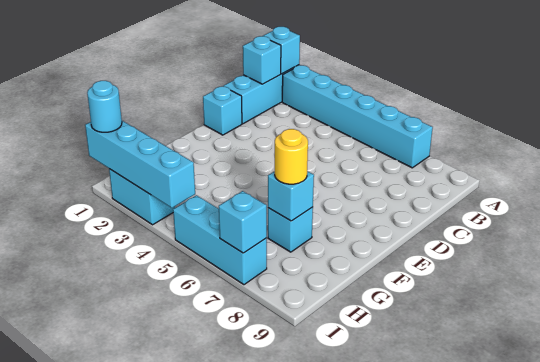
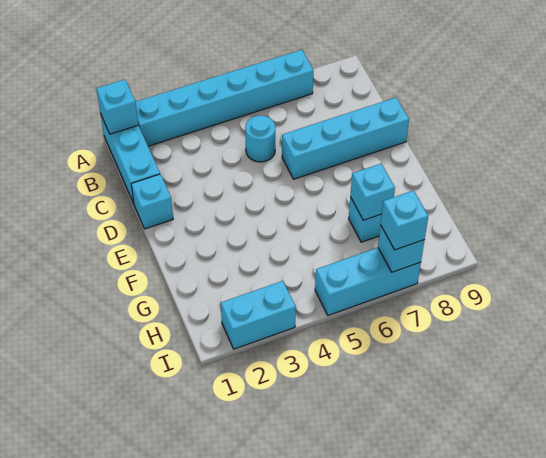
cyan brick B1 level 2 -> cyan brick I7 level 3
yellow round brick G7 level 3 -> none
cyan brick I1:I4 level 2 -> cyan brick D6:D9 level 1
cyan round brick I1 level 3 -> cyan round brick C5 level 1

